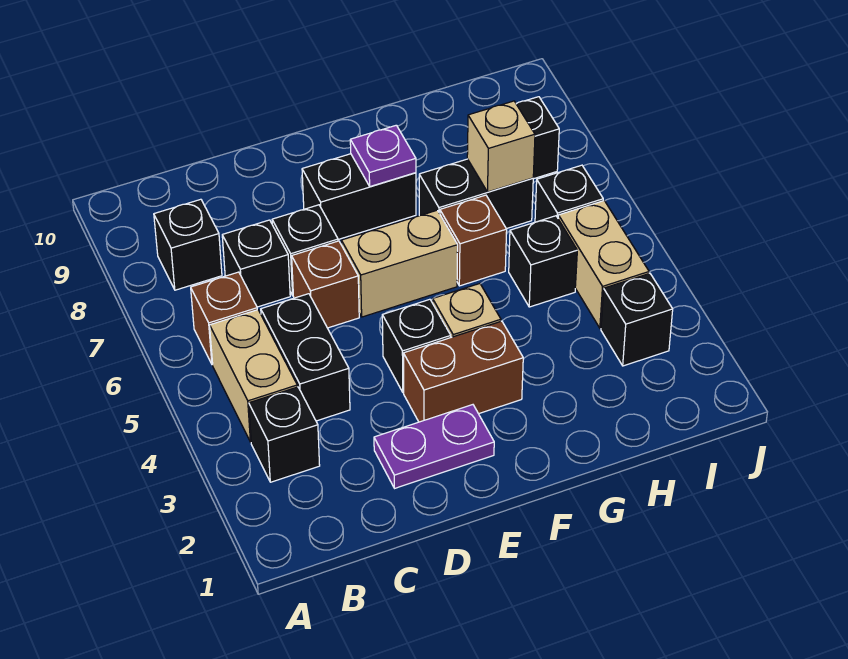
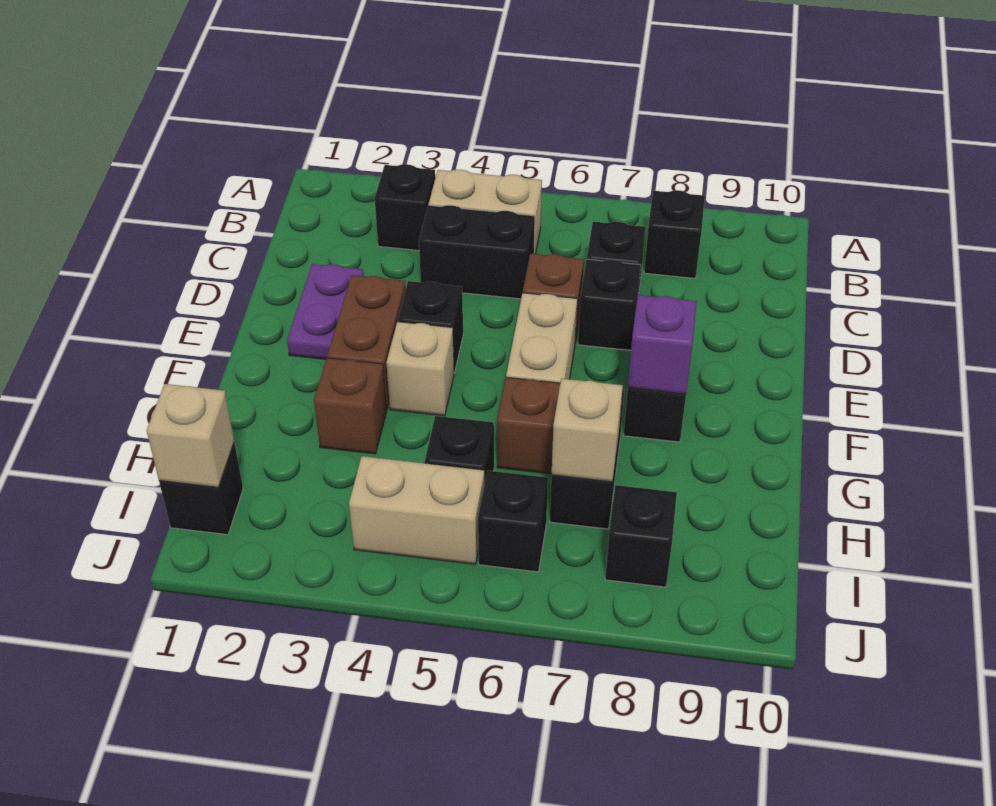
brown brick B6 level 1 -> brown brick G3 level 1
purple plate F8 level 2 -> purple brick F8 level 2
none -> tan brick I1 level 2
black brick I3 level 1 -> black brick I1 level 1

